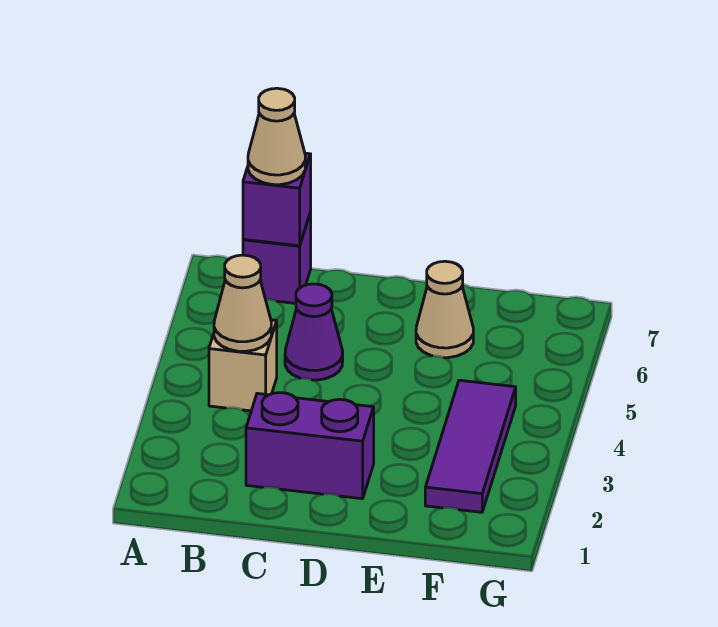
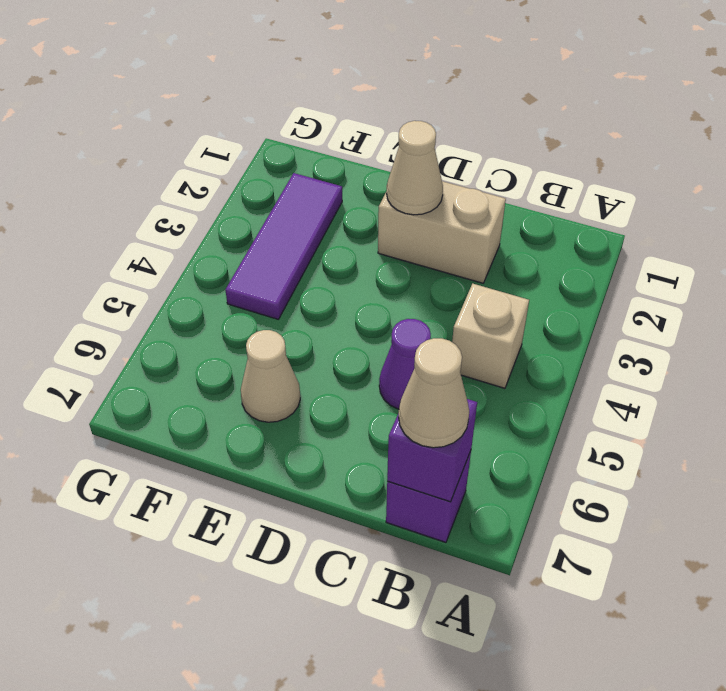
tan cone B4 level 2 -> tan cone D2 level 2
purple brick C2:D2 level 1 -> tan brick C2:D2 level 1

